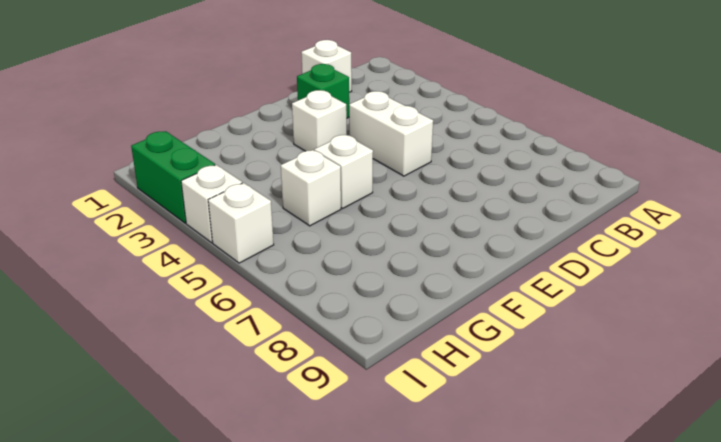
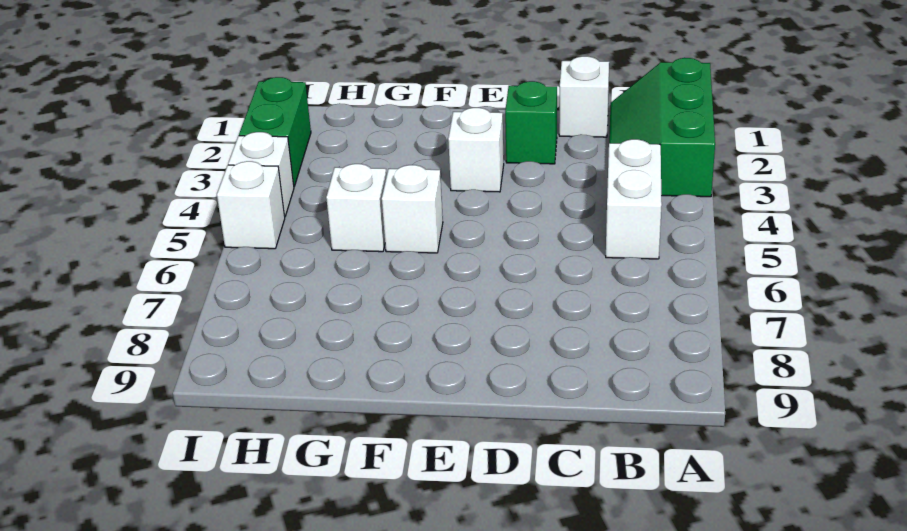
none -> green slope A1:B3 level 1 top A
white brick D4:D5 level 1 -> white brick B4:B5 level 1

